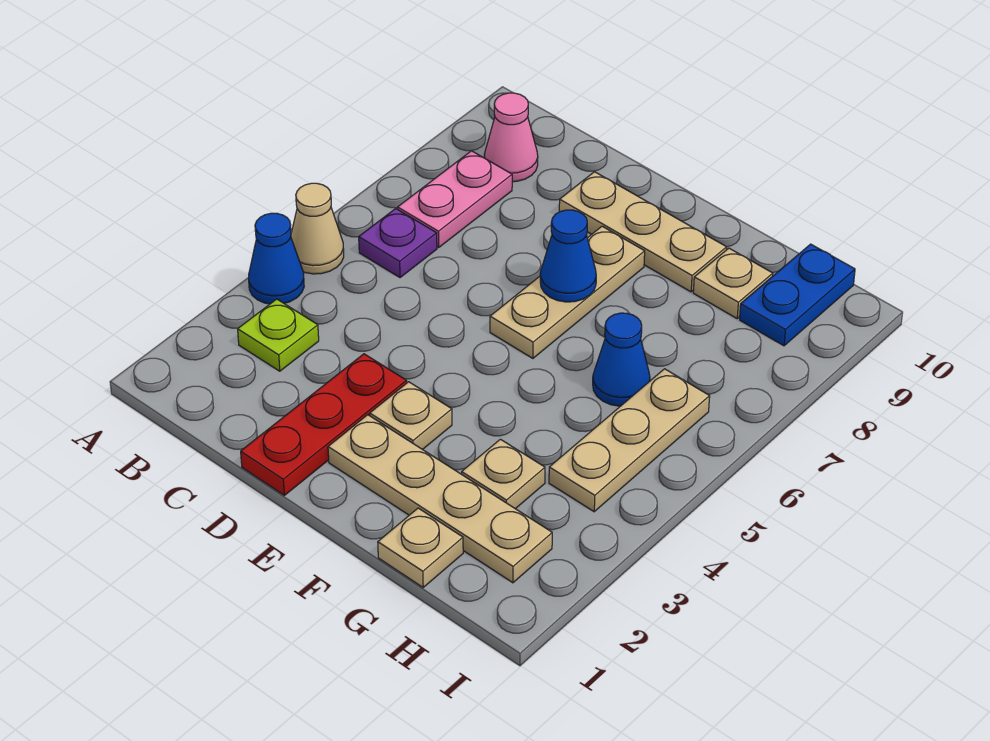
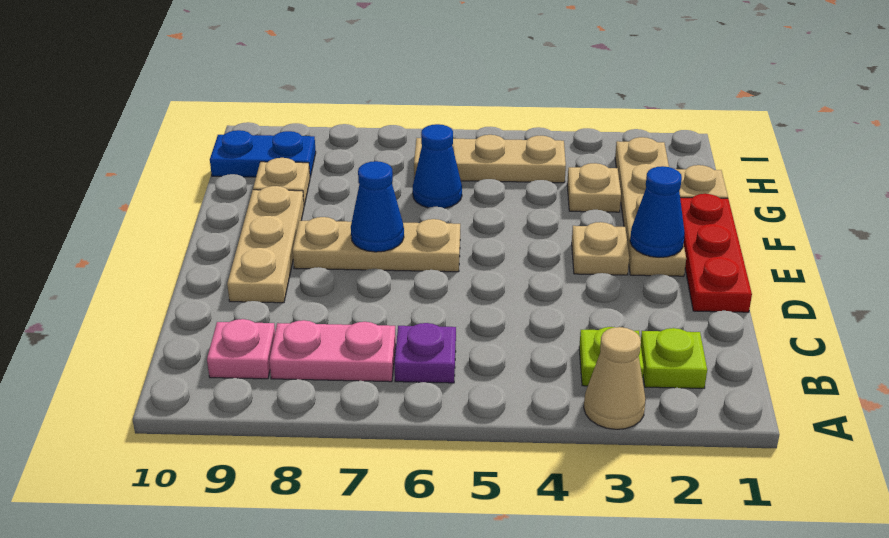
blue cone A4 level 1 -> blue cone E2 level 2
tan cone A5 level 1 -> tan cone A3 level 1
none -> lime plate B2 level 1
pink cone B9 level 1 -> pink plate B9 level 1
red plate D1:D3 level 1 -> red plate D1:F1 level 1

